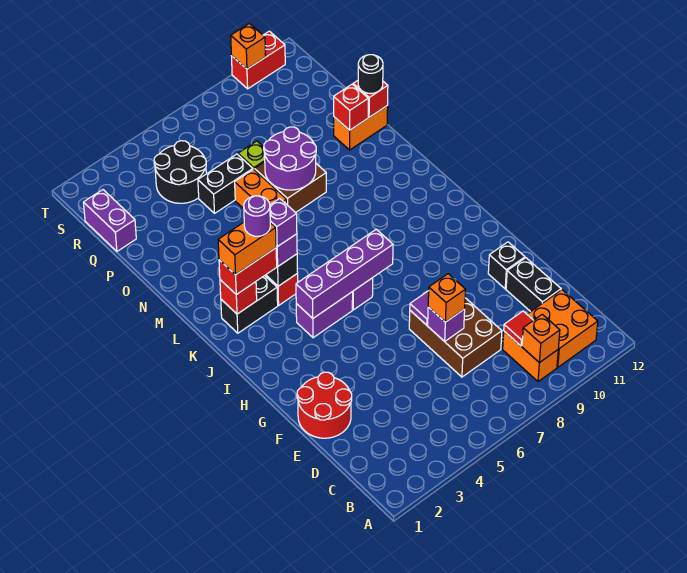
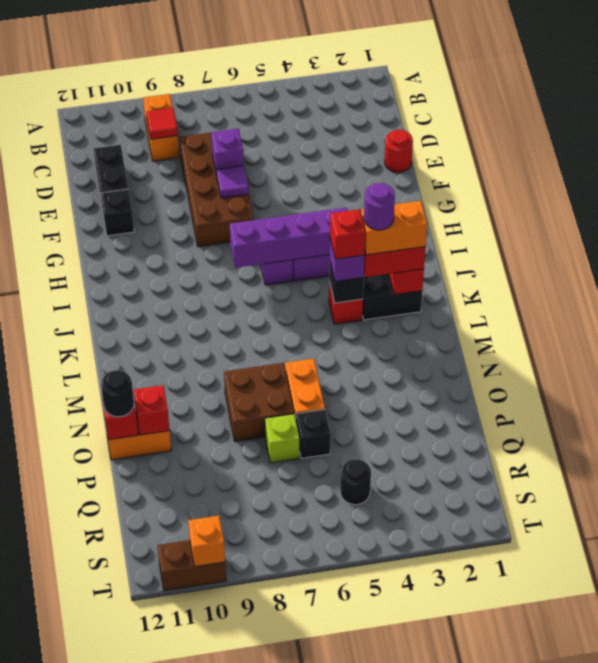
orange brick B9 level 2 -> none
orange brick B10:C11 level 1 -> none
brown brick D7:F8 level 1 -> brown brick D7:G8 level 1
red round brick E1:F2 level 1 -> red round brick E1 level 1
orange brick E7 level 3 -> none
purple brick K4 level 4 -> red brick K4 level 4
purple round brick N7:O8 level 2 -> none
black brick P5:P6 level 1 -> black brick P6 level 1
purple brick Q1:R1 level 1 -> none
black round brick Q4:R5 level 1 -> black round brick R5 level 1
red brick T10:T11 level 1 -> brown brick T10:T11 level 1

